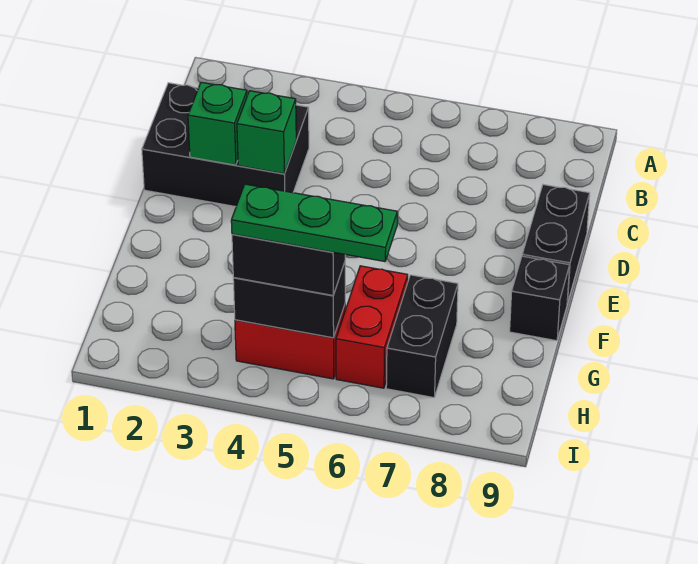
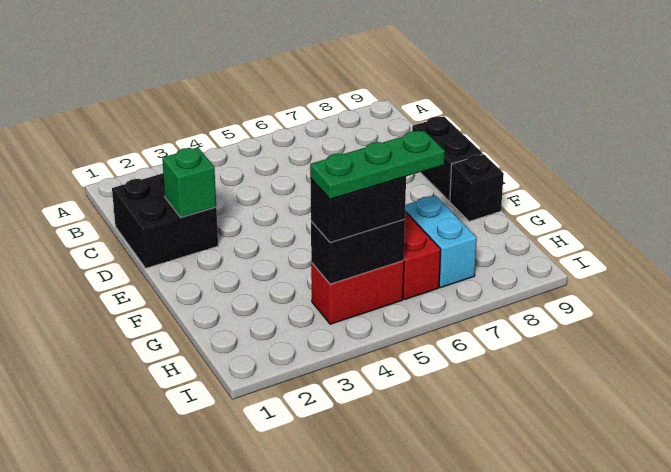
black brick C1:D3 level 1 -> black brick C1:D2 level 1
green brick D3 level 2 -> none
black brick G7:H7 level 1 -> cyan brick G7:H7 level 1

